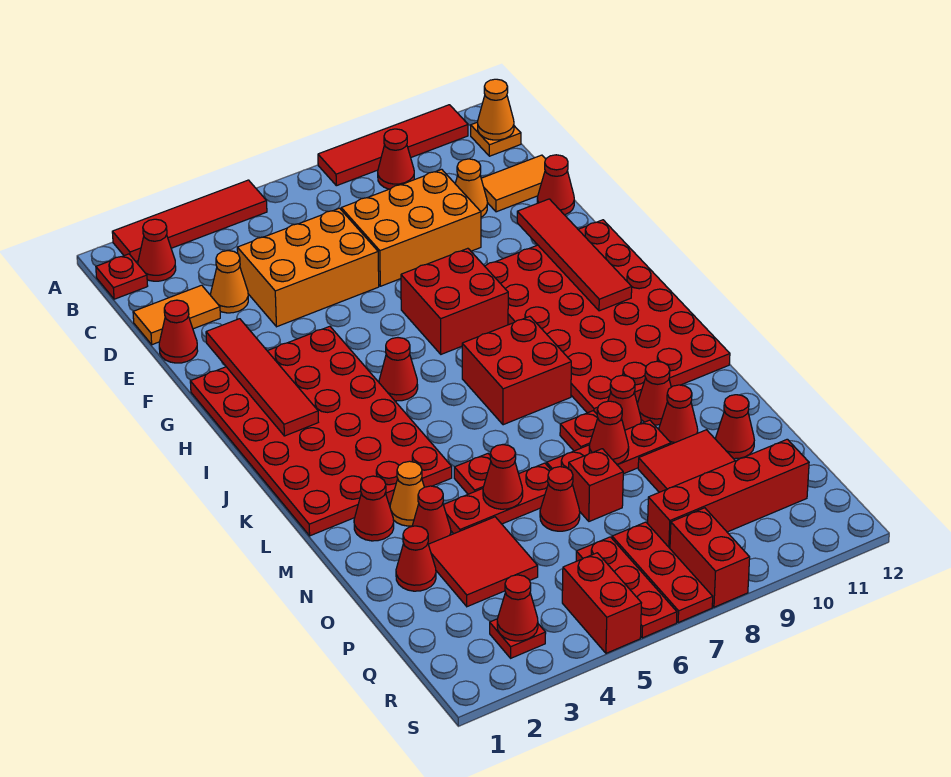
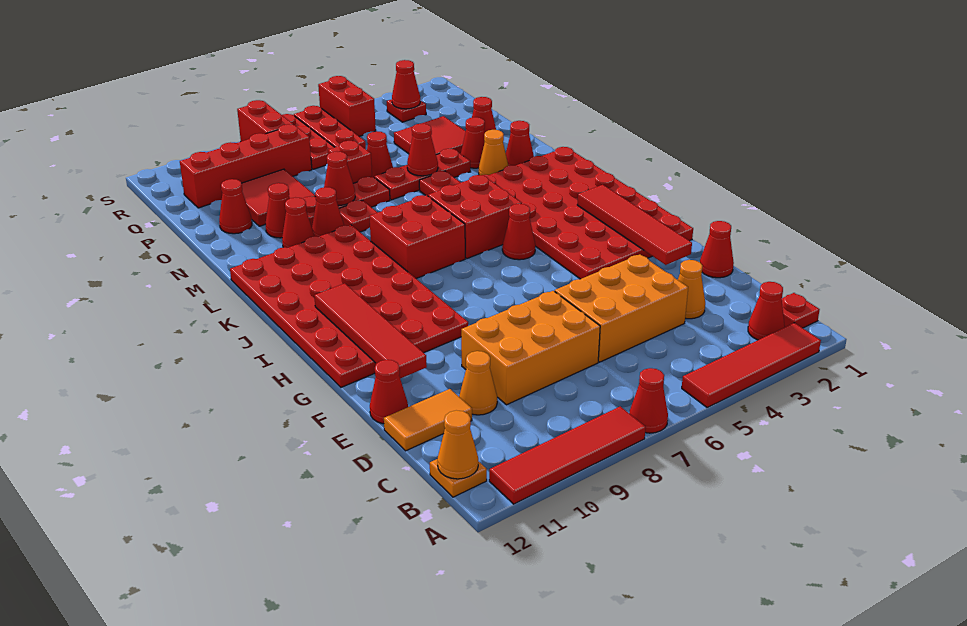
red cone B9 level 1 -> red cone A7 level 1
orange tile D1:D2 level 1 -> none
red brick G7:H8 level 1 -> red brick J5:K6 level 1

